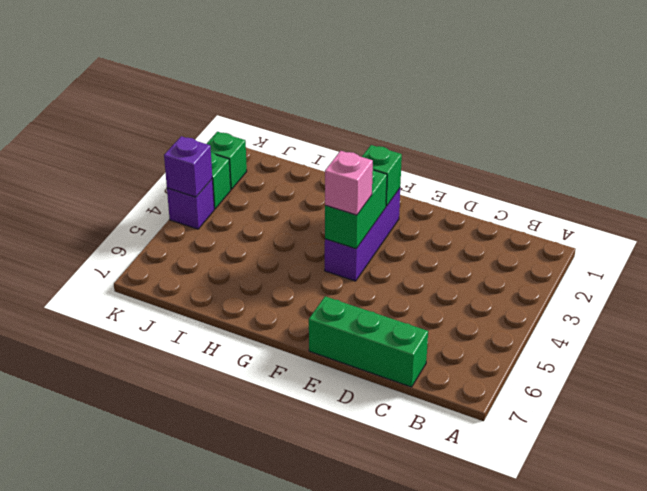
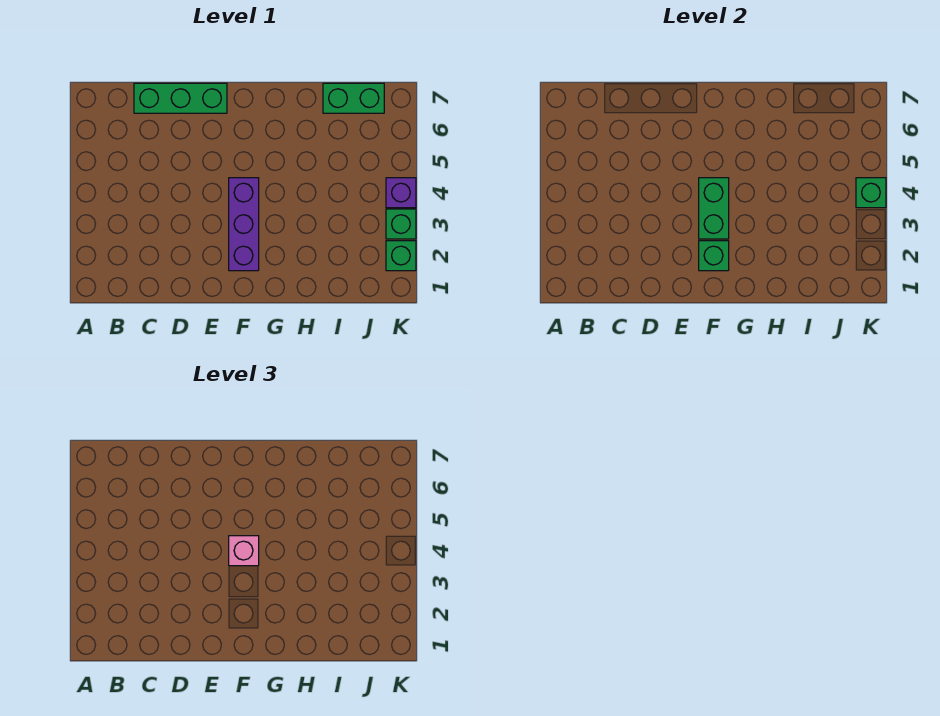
none -> green brick I7:J7 level 1
purple brick K4 level 2 -> green brick K4 level 2

